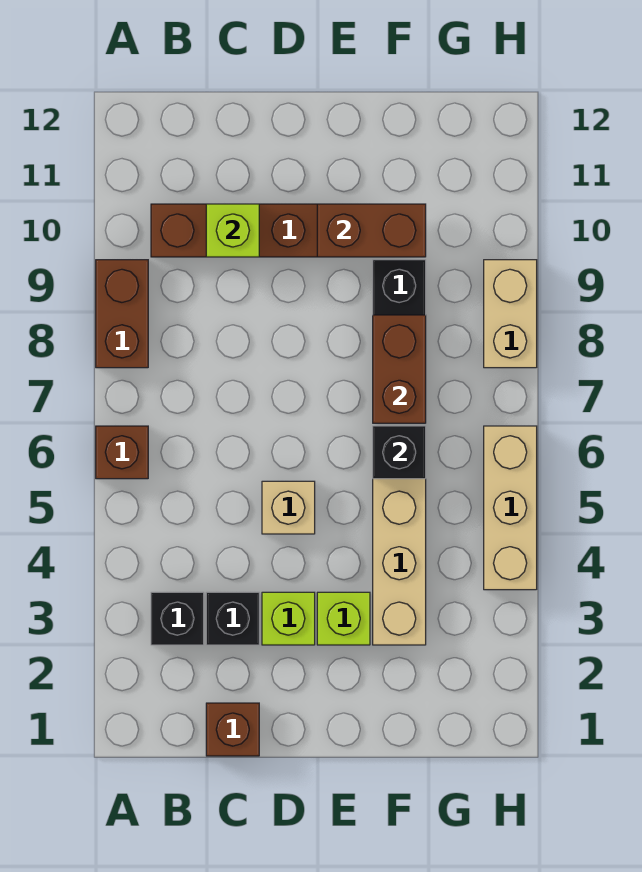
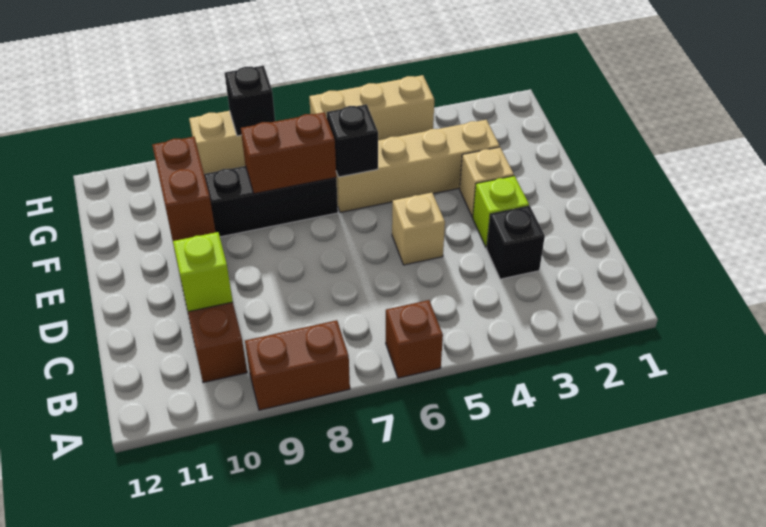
black brick B3 level 1 -> black brick H8 level 2
brown brick C1 level 1 -> none
lime brick E3 level 1 -> tan brick E3 level 1

